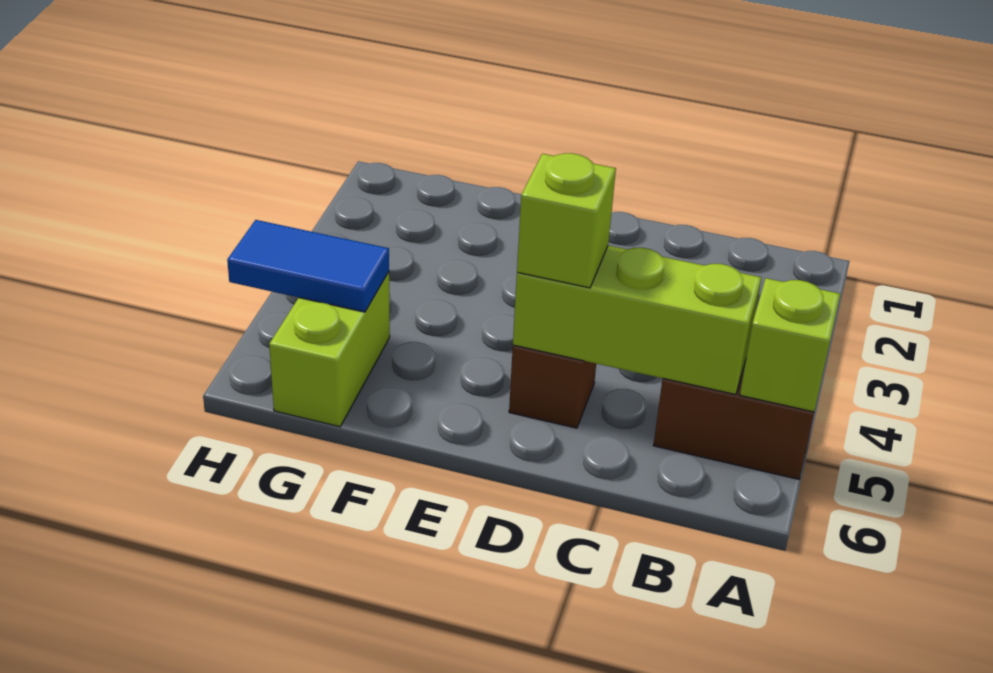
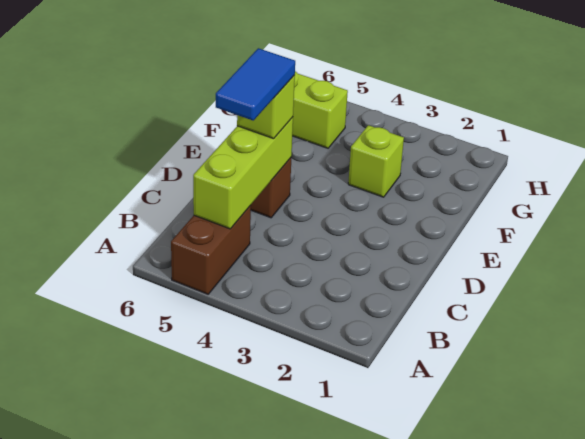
lime brick A5 level 2 -> lime brick F3 level 1
blue tile G5:H5 level 2 -> blue tile C5:D5 level 4

